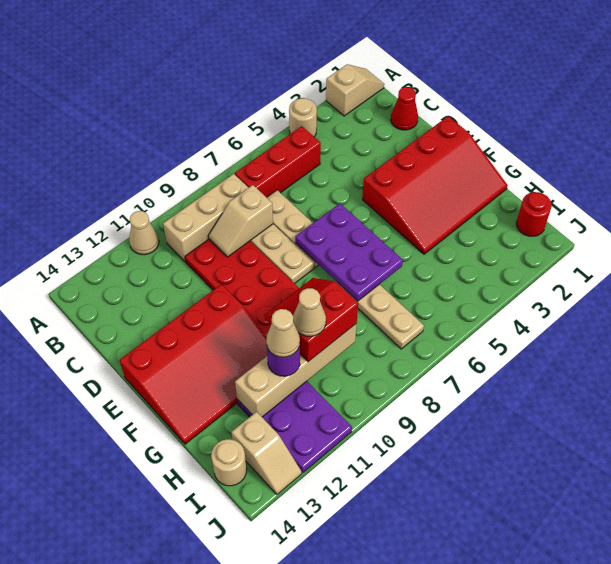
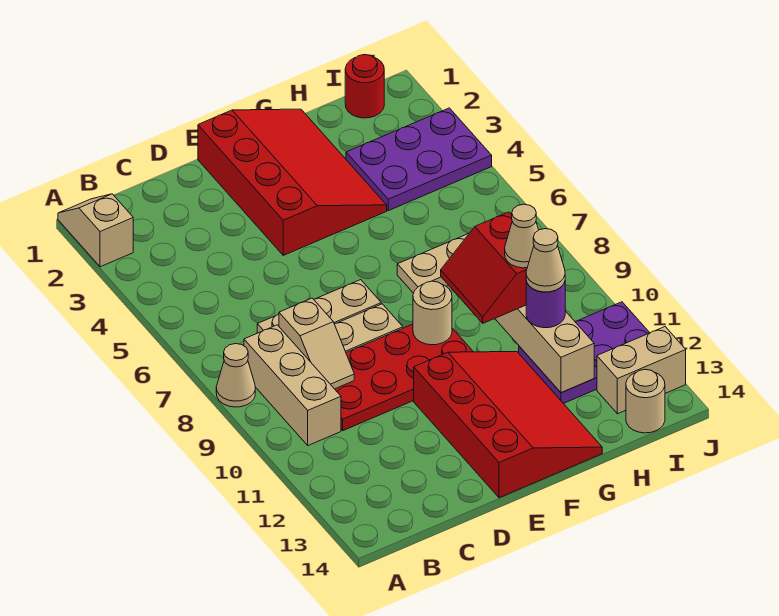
tan round brick A4 level 1 -> tan round brick F9 level 2
tan cone A11 level 1 -> tan cone A8 level 1
red brick B5:B7 level 1 -> none
red cone C1 level 1 -> none
purple plate E6:G7 level 2 -> purple plate H3:J4 level 1
tan slope I13:J13 level 1 top I -> tan brick I13:J13 level 1

